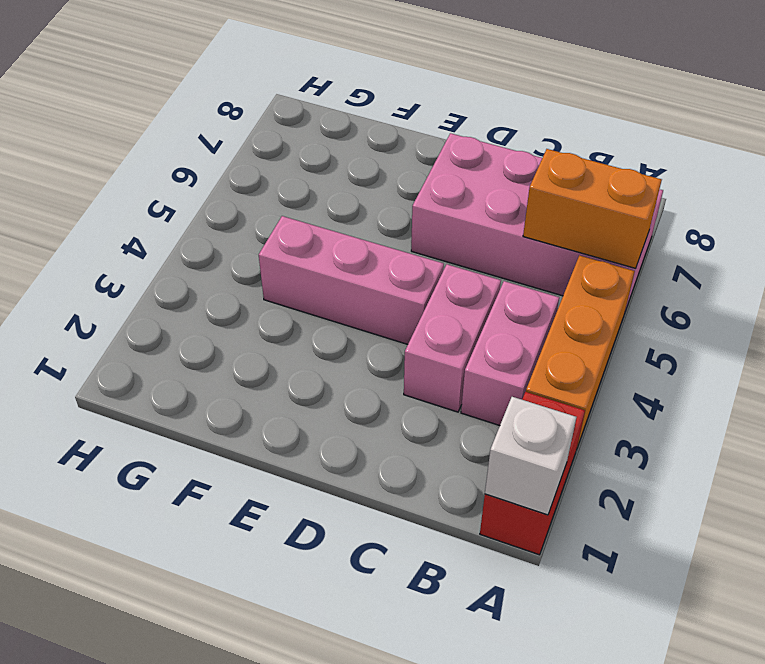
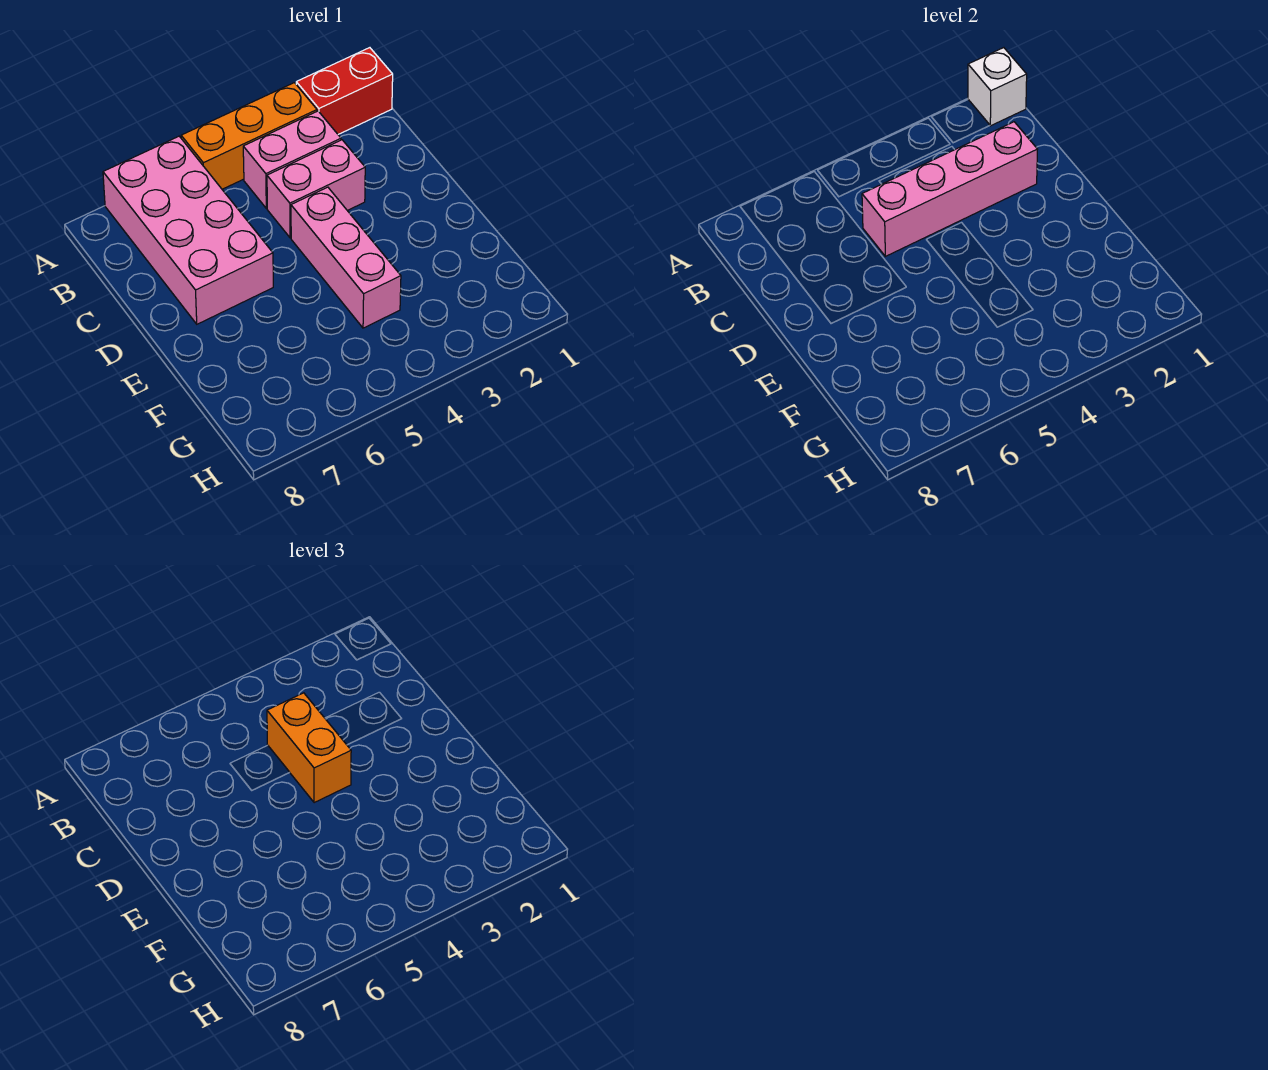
orange brick A6:B6 level 2 -> orange brick C4:D4 level 3
none -> pink brick C2:C5 level 2

